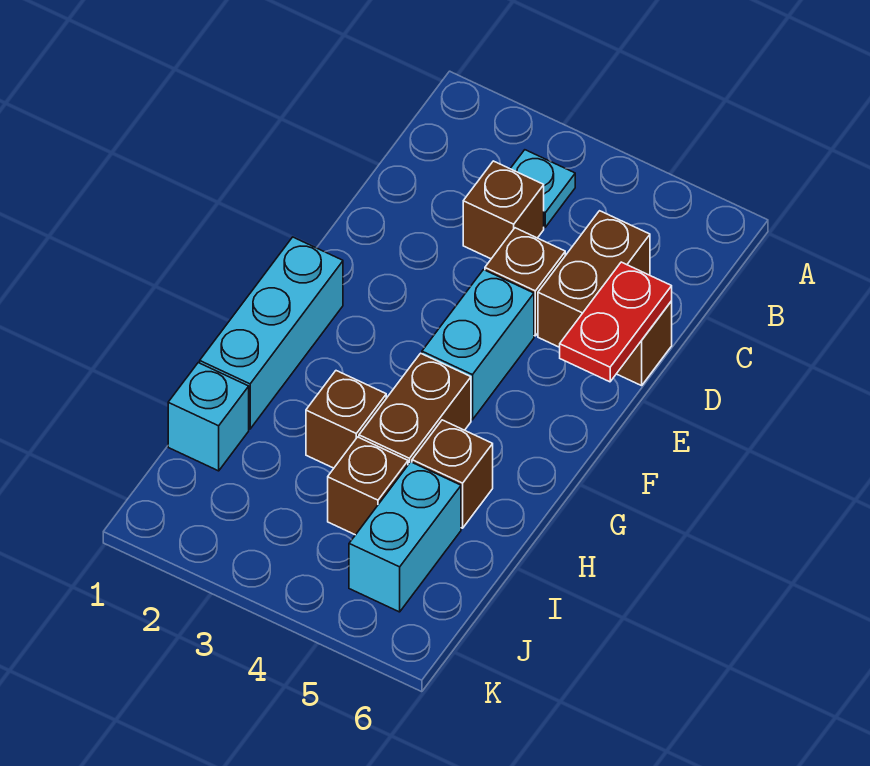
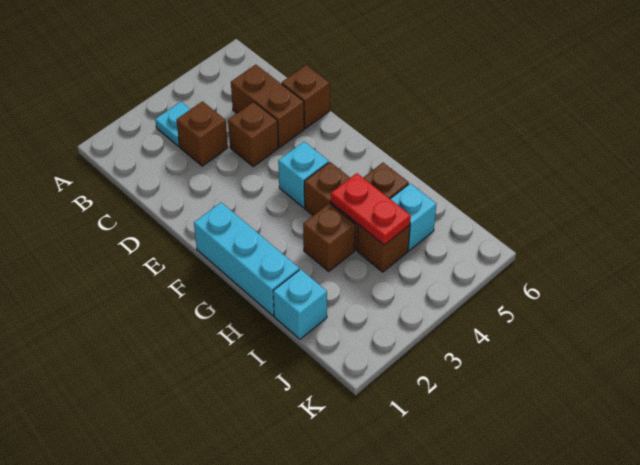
red plate D6:E6 level 2 -> red plate H4:I4 level 2
cyan brick E4:F4 level 1 -> cyan brick F4 level 1
cyan brick I5:J5 level 1 -> cyan brick I5 level 1

